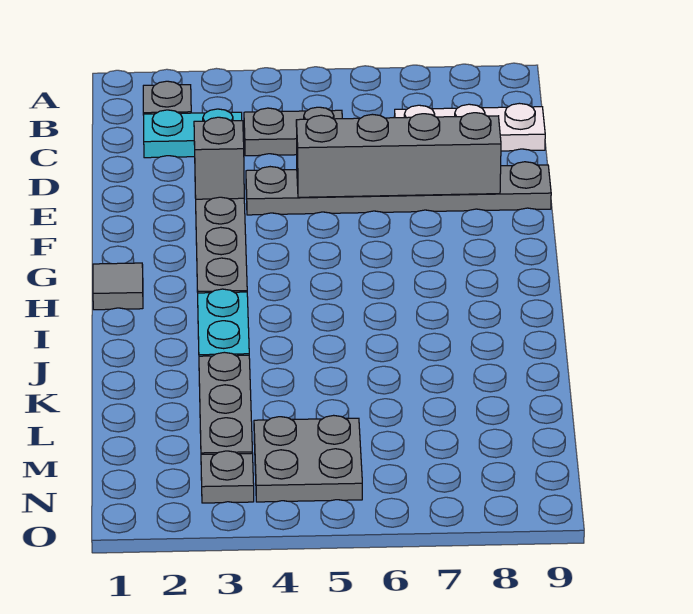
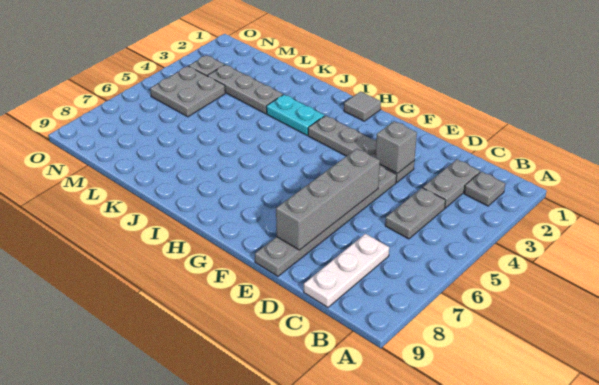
cyan plate C2:C3 level 1 -> grey plate C2:C3 level 1

